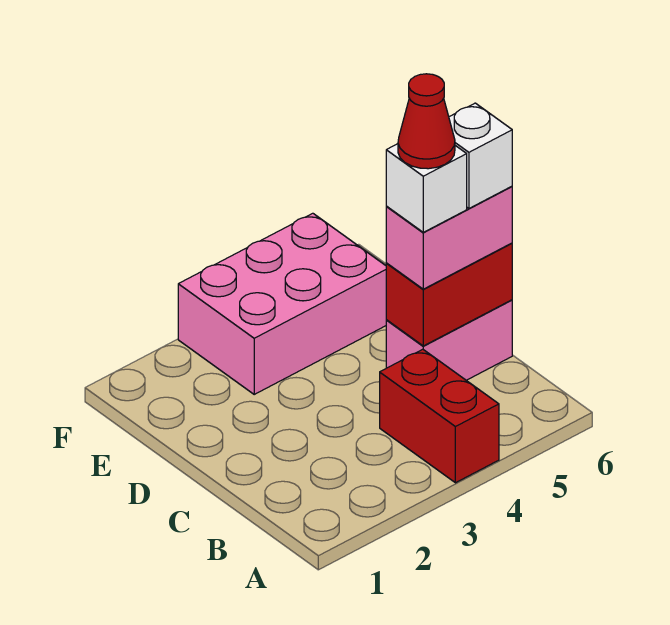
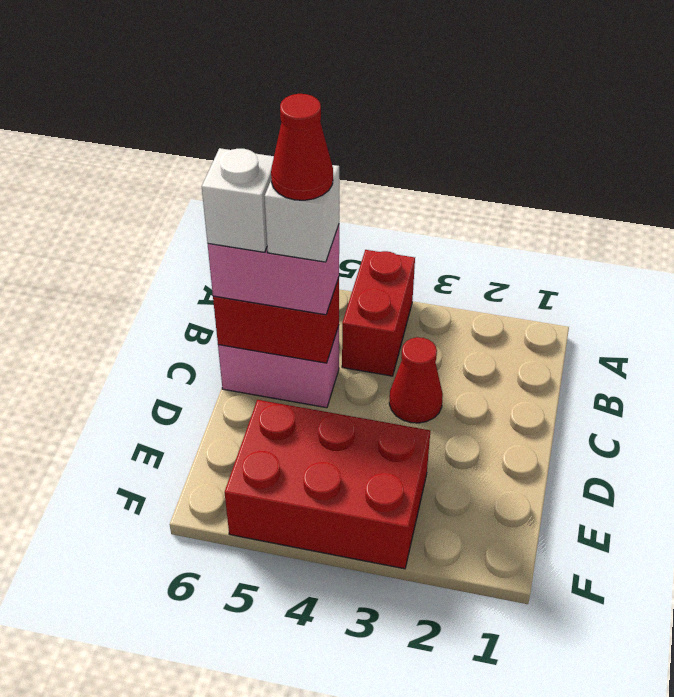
none -> red cone C3 level 1
pink brick E3:F5 level 1 -> red brick E3:F5 level 1

